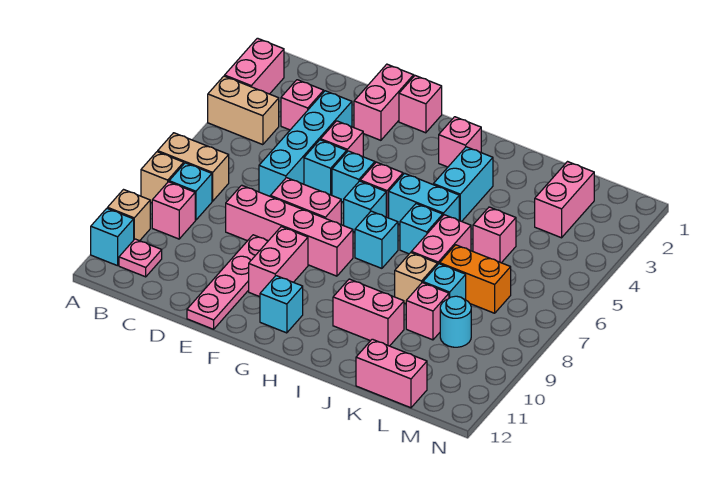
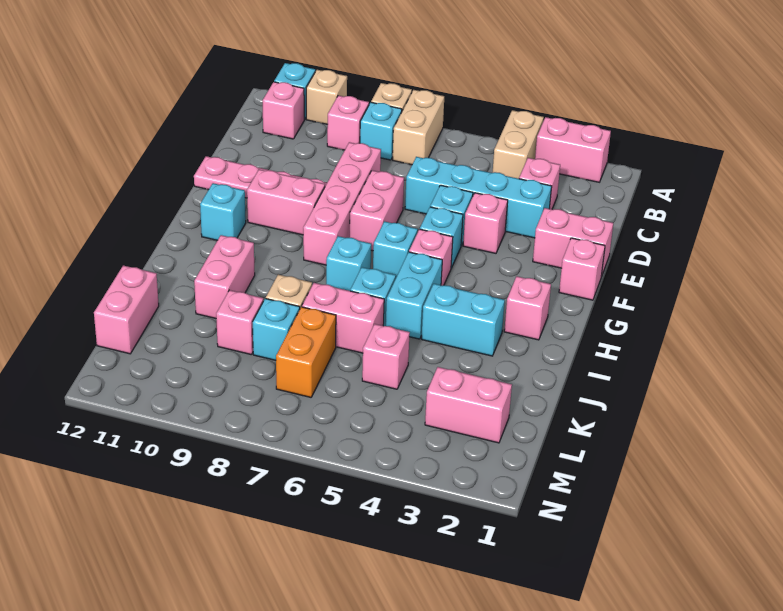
pink plate B11 level 1 -> pink brick B11 level 1
cyan round brick L9 level 1 -> none

